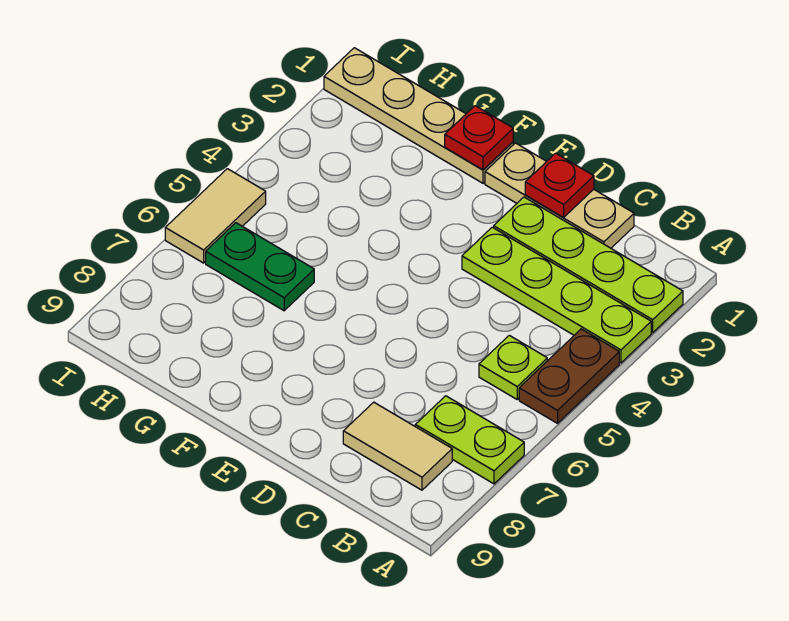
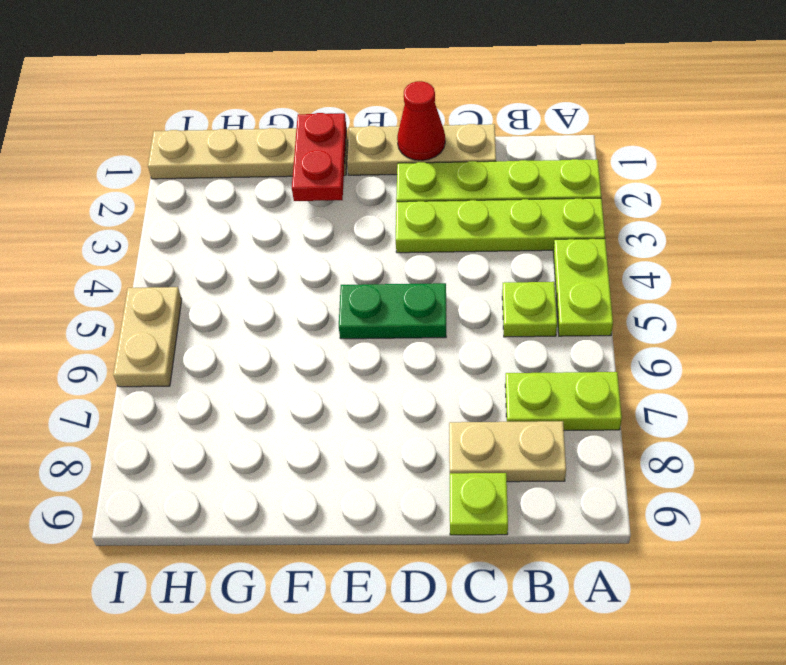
brown plate A4:A5 level 1 -> lime plate A4:A5 level 1
tan tile B8:C8 level 1 -> tan plate B8:C8 level 1
none -> lime plate C9 level 1
red plate D1 level 2 -> red cone D1 level 2
red plate F1 level 2 -> red plate F1:F2 level 2
green plate G6:H6 level 1 -> green plate D5:E5 level 1
tan tile I5:I6 level 1 -> tan plate I5:I6 level 1

